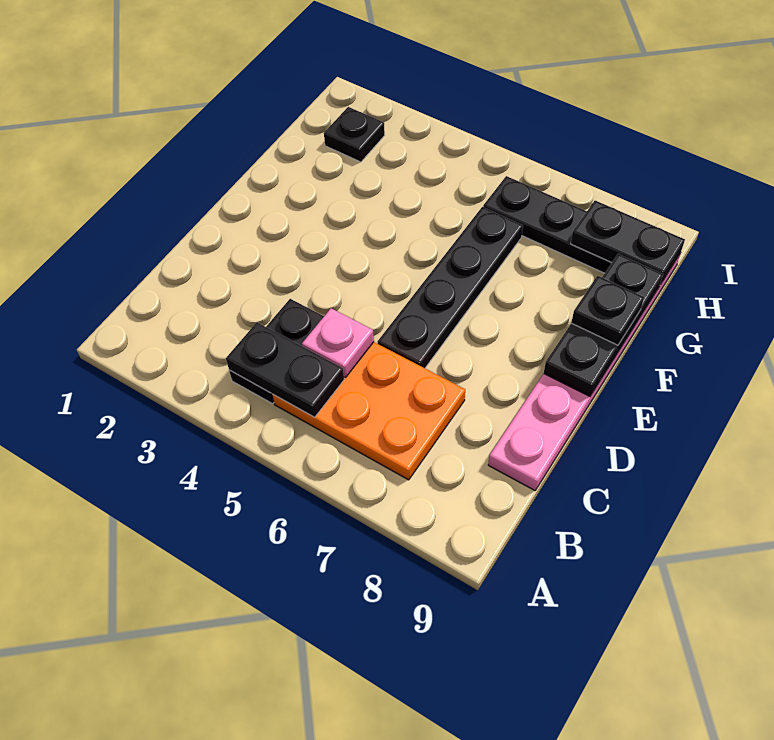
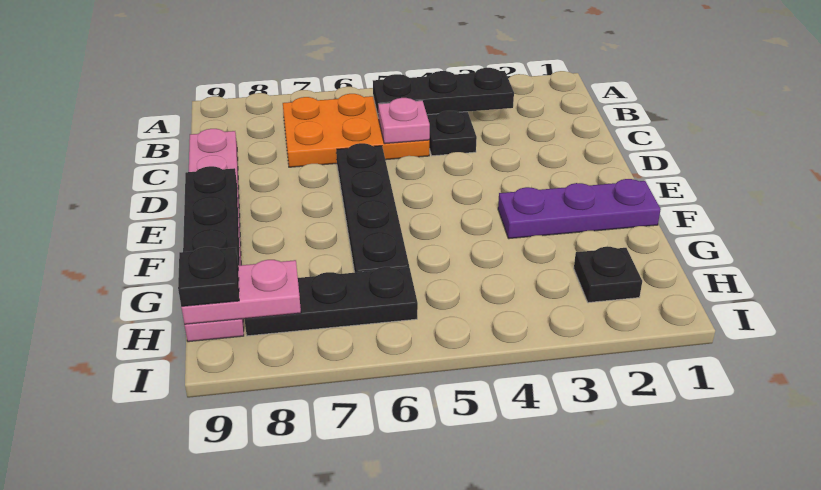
black plate B4:B5 level 2 -> black plate B3:B5 level 2
none -> purple plate F1:F3 level 1
black plate F9 level 3 -> black plate H9 level 3
black plate H8:H9 level 2 -> pink plate H8:H9 level 2

